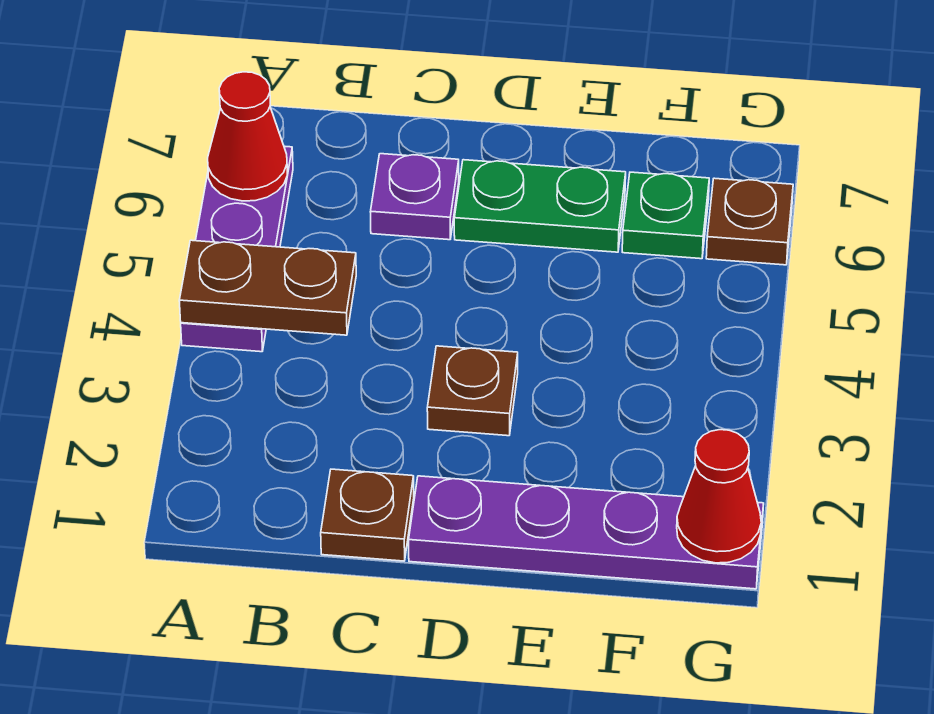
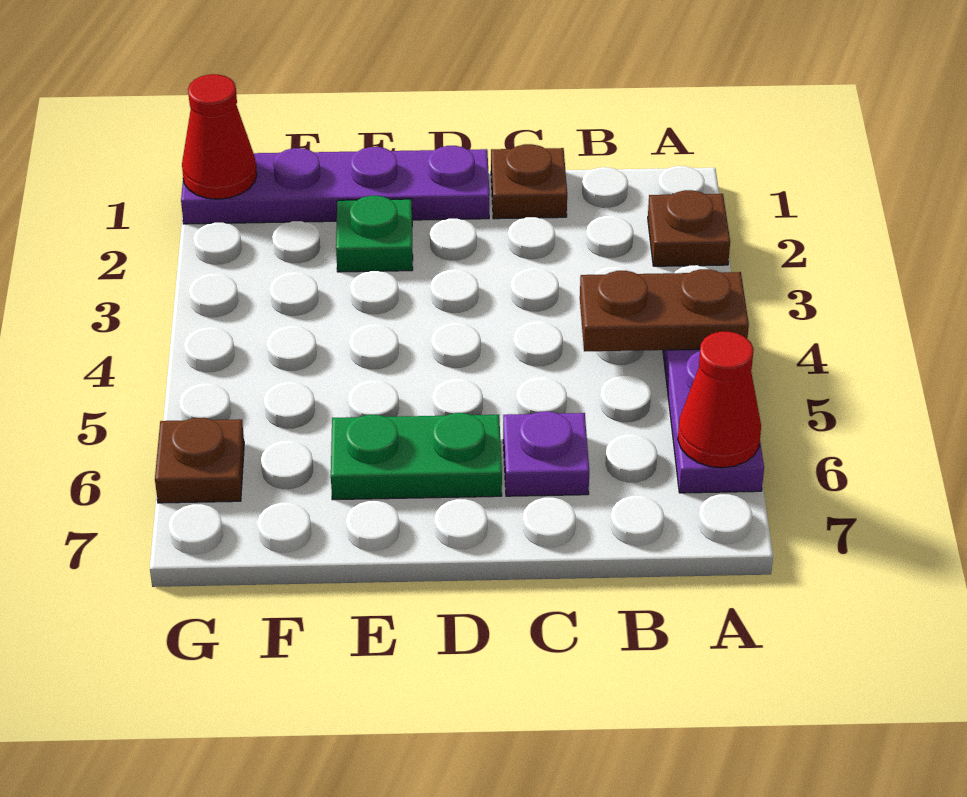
brown plate D3 level 1 -> brown plate A2 level 1
green plate F6 level 1 -> green plate E2 level 1

